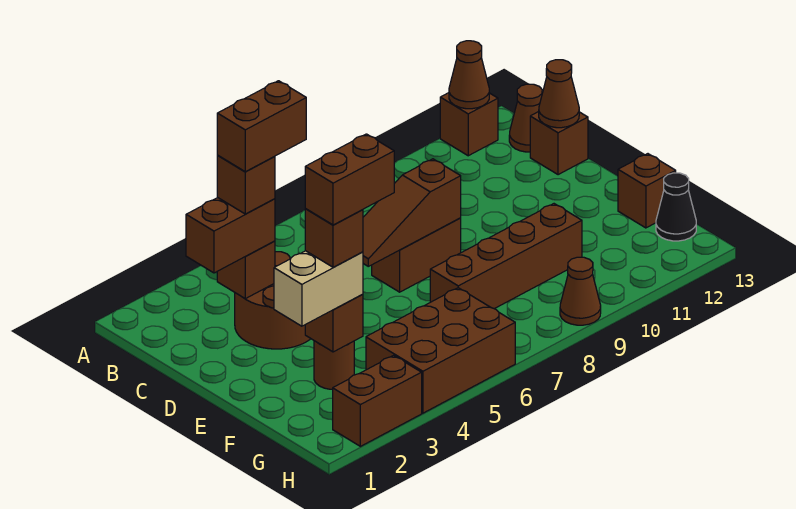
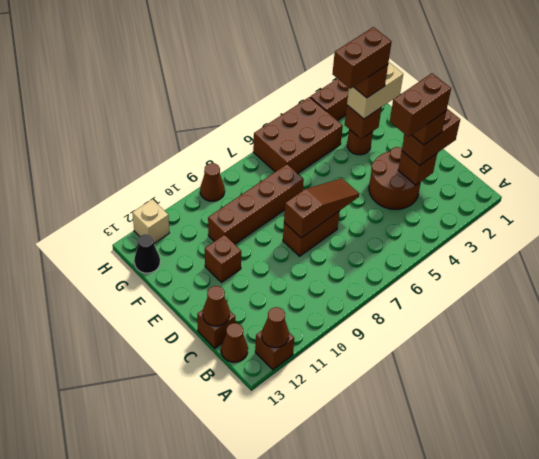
brown brick F13 level 1 -> brown brick E11 level 1
none -> tan brick H12 level 1

